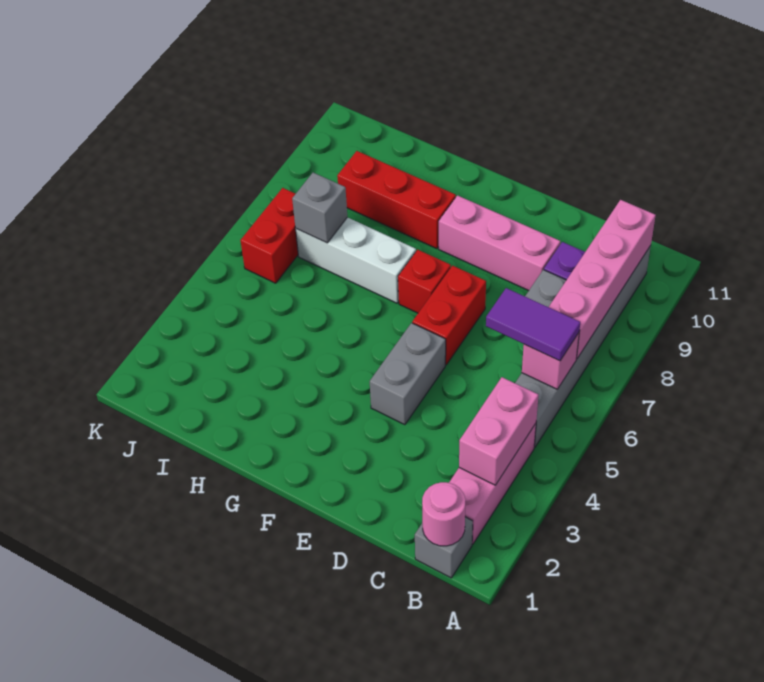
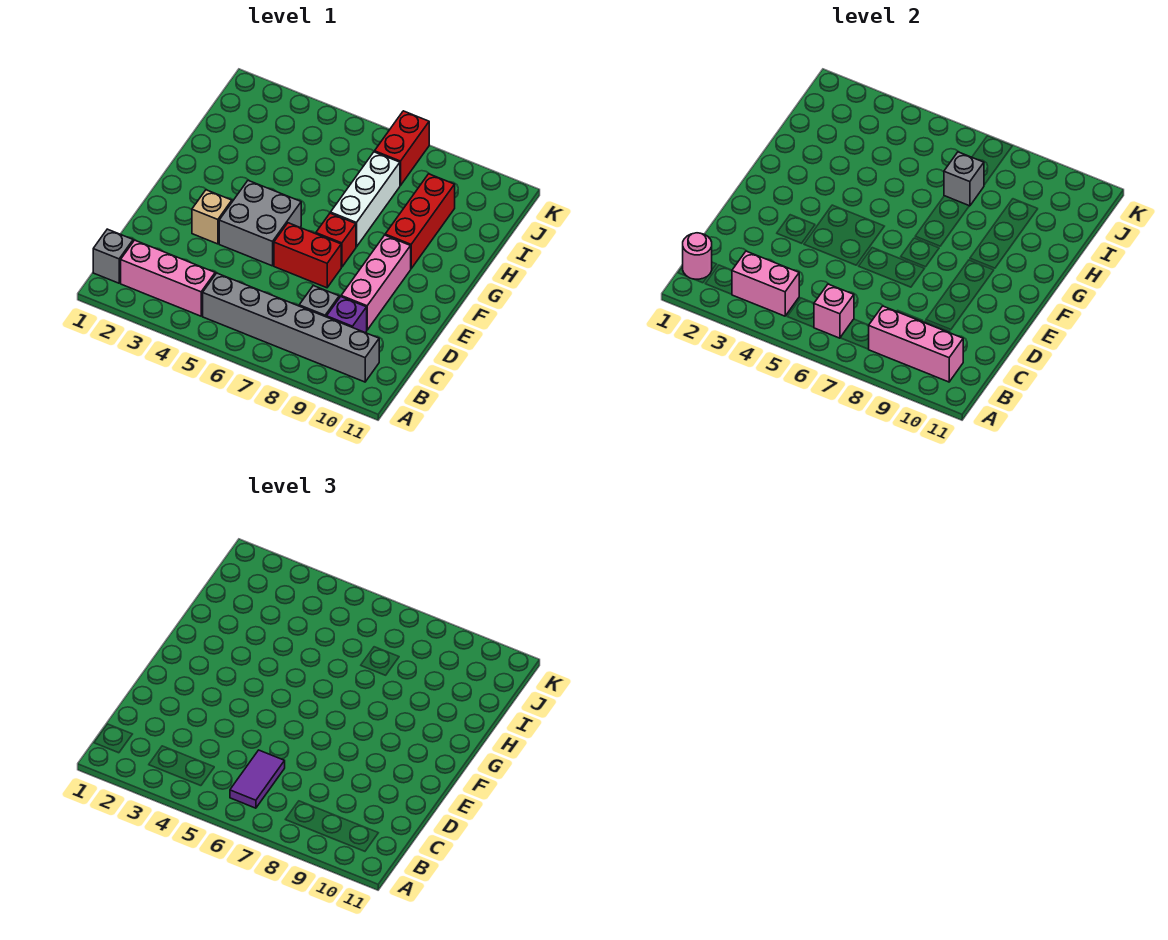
pink brick B7:B10 level 2 -> pink brick B8:B10 level 2
none -> tan brick E3 level 1
grey brick E4:E5 level 1 -> grey brick E4:F5 level 1
red brick J6:J7 level 1 -> red brick J7:K7 level 1

